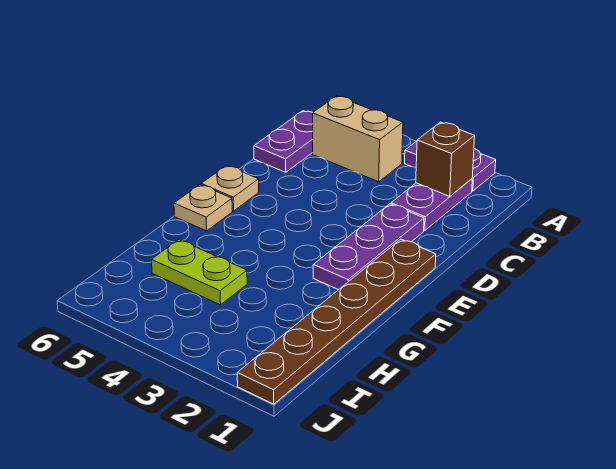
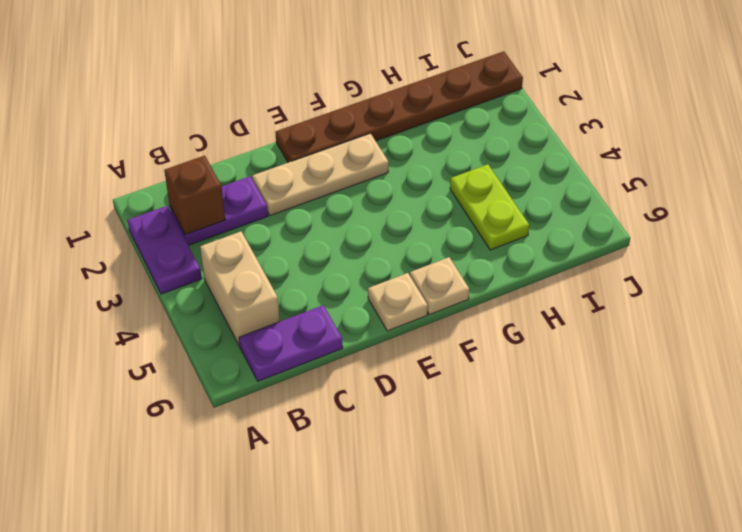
purple plate D2:F2 level 1 -> tan plate D2:F2 level 1

